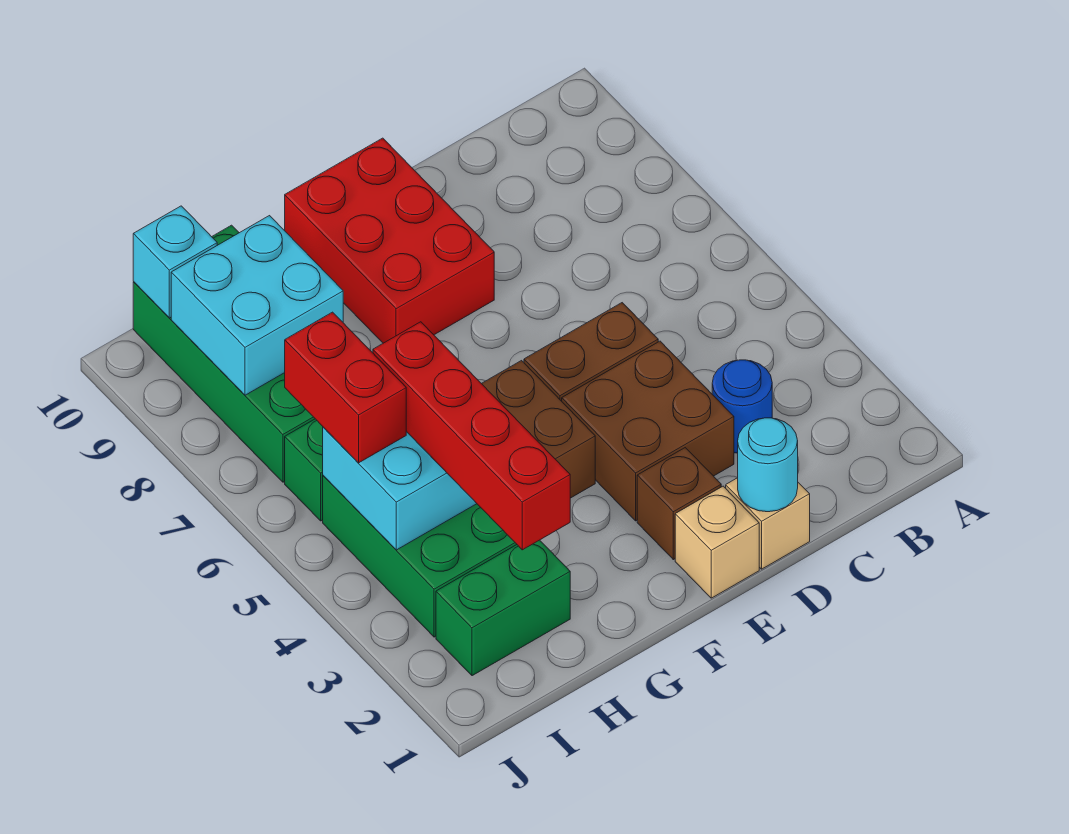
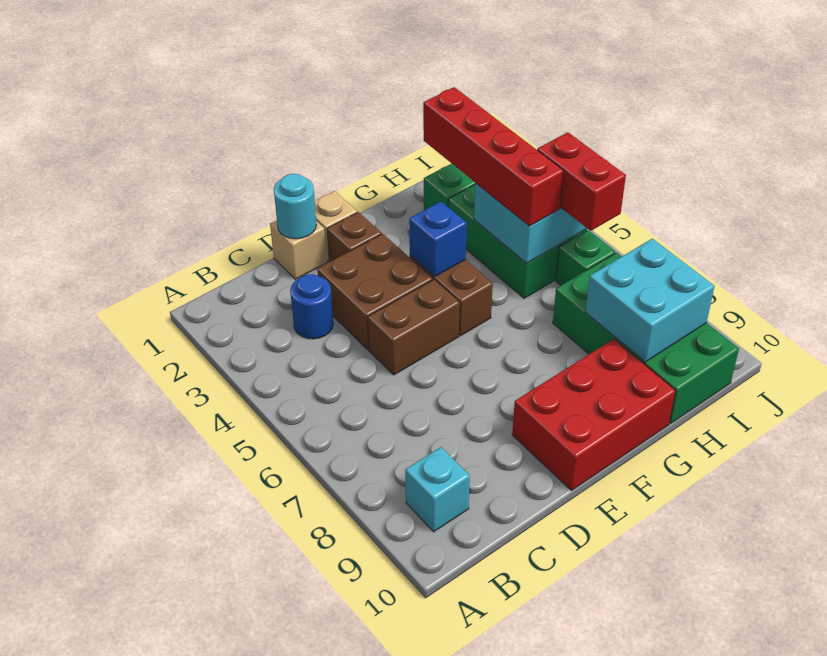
red brick E8:F10 level 1 -> red brick E9:G10 level 1
none -> blue brick F4 level 2
cyan brick I10 level 2 -> cyan brick B9 level 1

